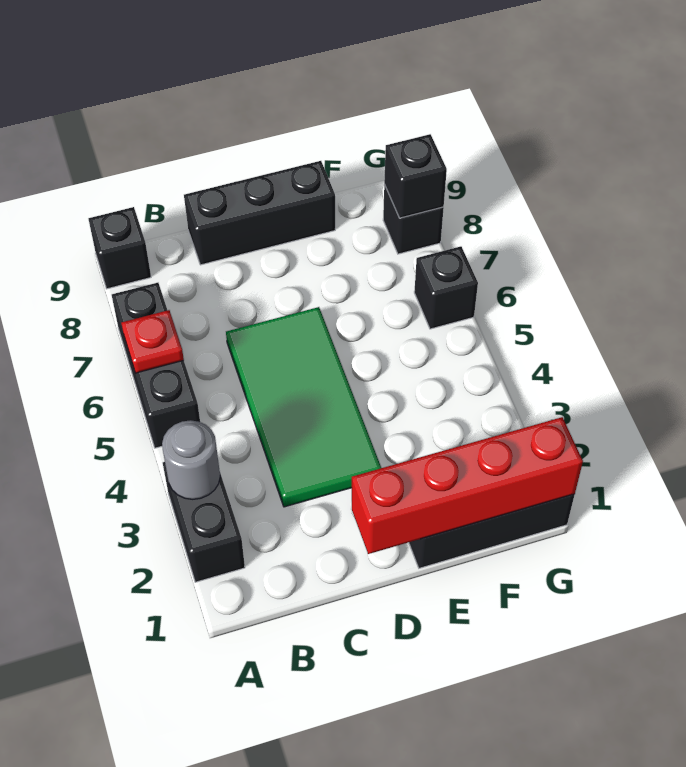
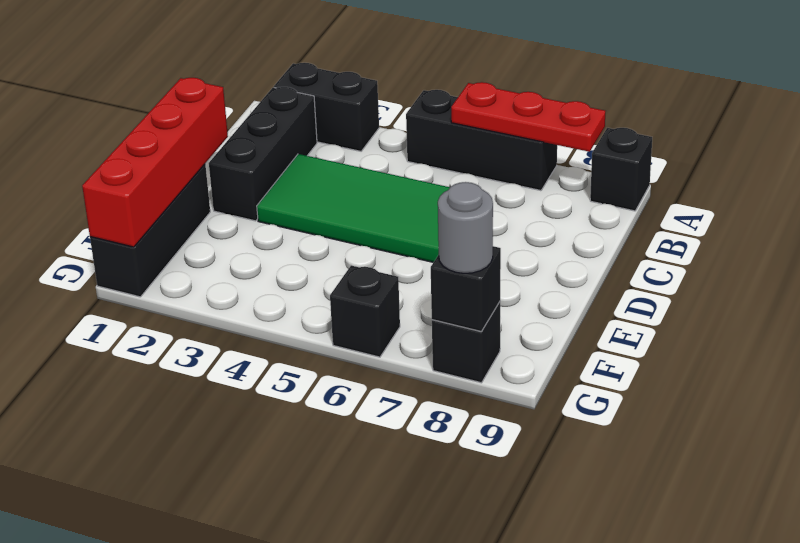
grey round brick A3 level 2 -> grey round brick G8 level 3
red plate A6 level 2 -> red plate A6:A8 level 2
black brick C9:E9 level 1 -> black brick B2:D2 level 1

